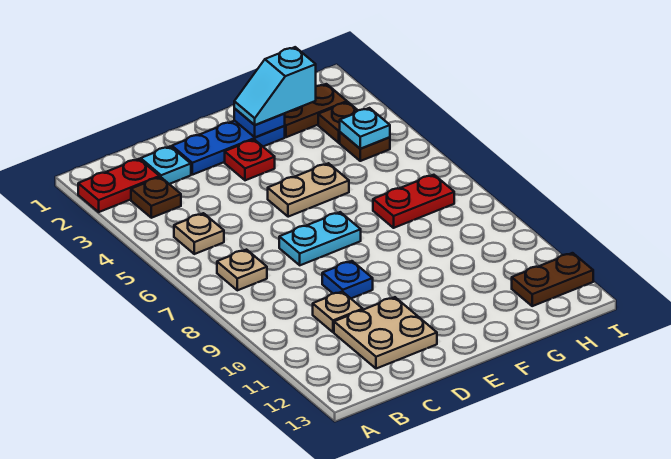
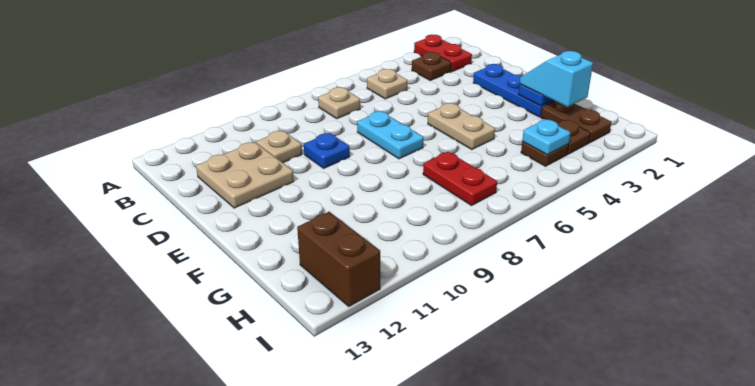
cyan plate C2 level 1 -> none
red plate E3 level 1 -> none
brown plate H12:I12 level 1 -> brown brick H12:I12 level 1

